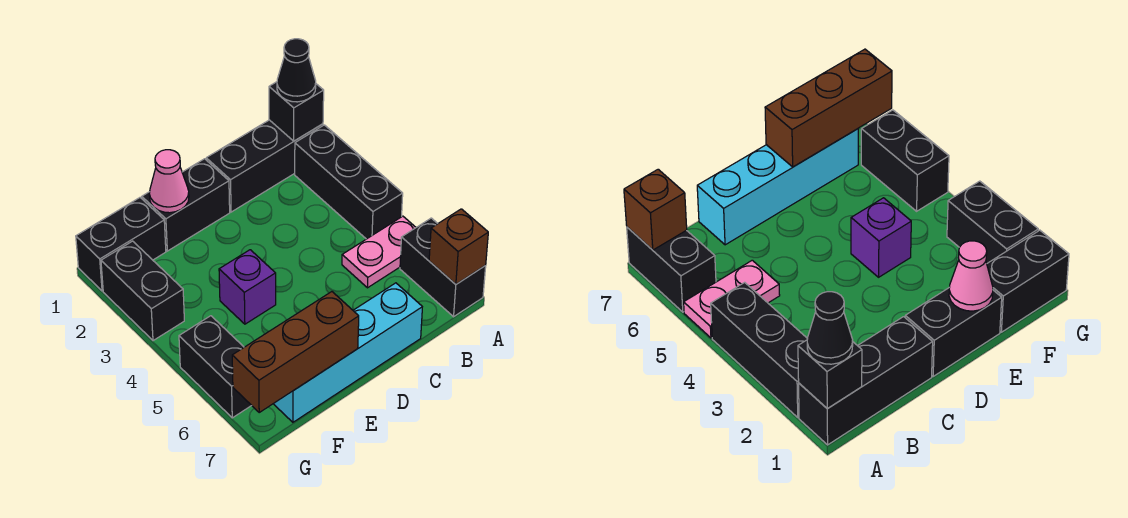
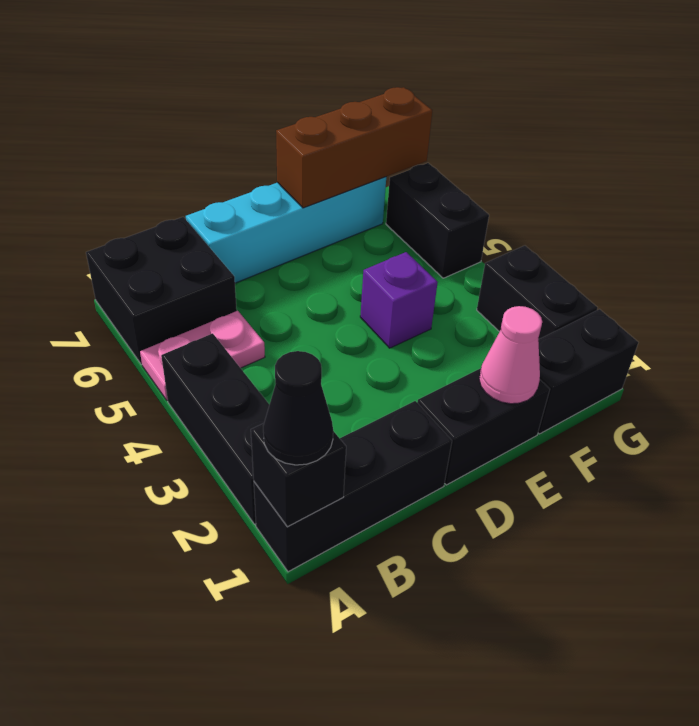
black brick A6:A7 level 1 -> black brick A6:B7 level 1
brown brick A7 level 2 -> none

